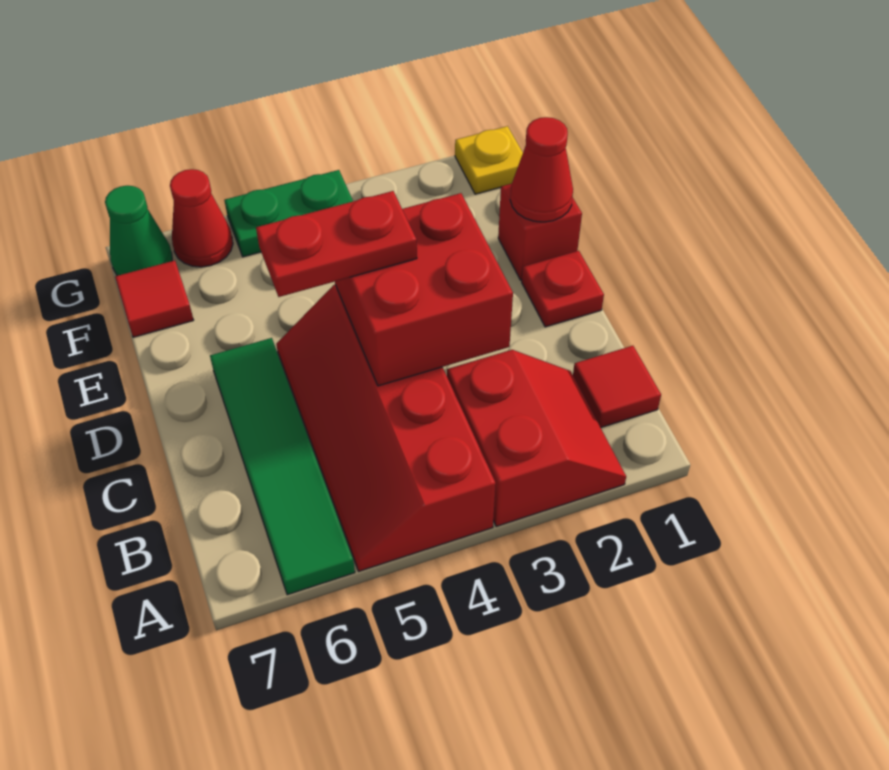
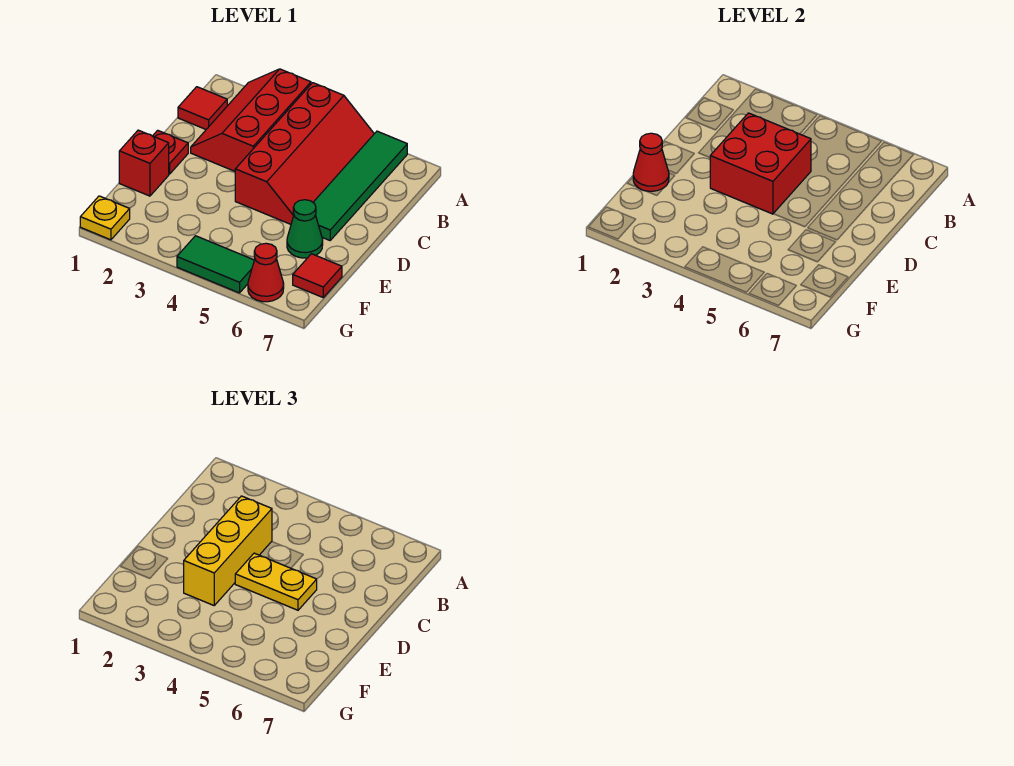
red slope A2:B3 level 1 top 3 -> red slope A2:C3 level 1 top 3
none -> yellow brick C3:E3 level 3
red plate D4:D5 level 3 -> yellow plate D4:D5 level 3
green plate G4:G5 level 1 -> green tile G4:G5 level 1
green cone G7 level 1 -> green cone E6 level 1

